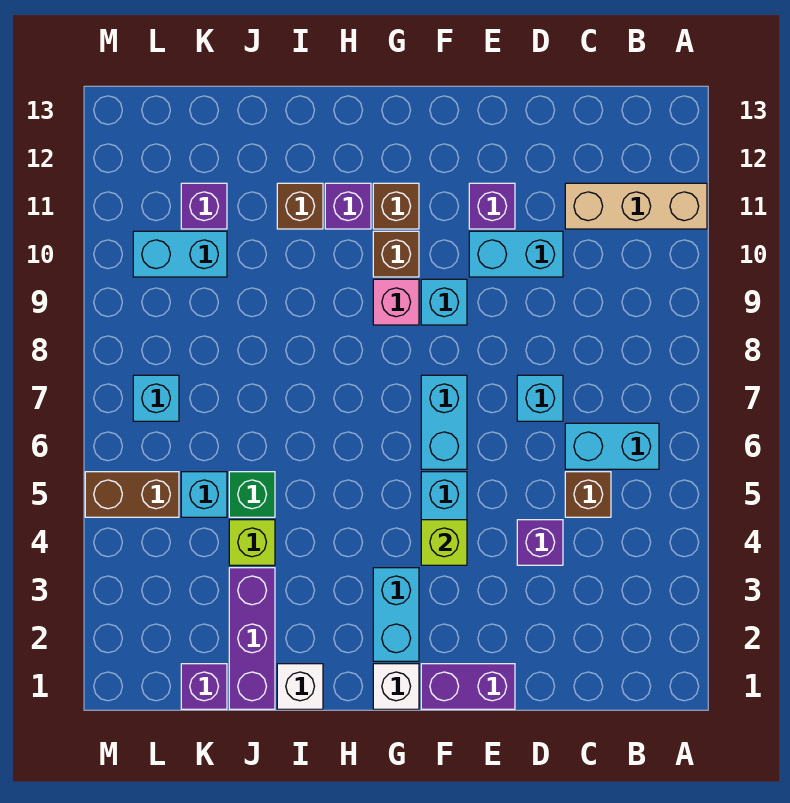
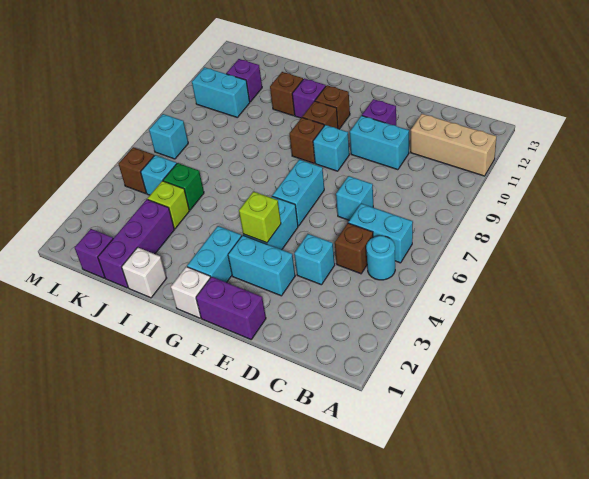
none -> cyan round brick B5 level 1
purple brick D4 level 1 -> cyan brick D4 level 1
none -> cyan brick E3:F3 level 1
pink brick G9 level 1 -> brown brick G9 level 1
brown brick L5:M5 level 1 -> brown brick L5 level 1

